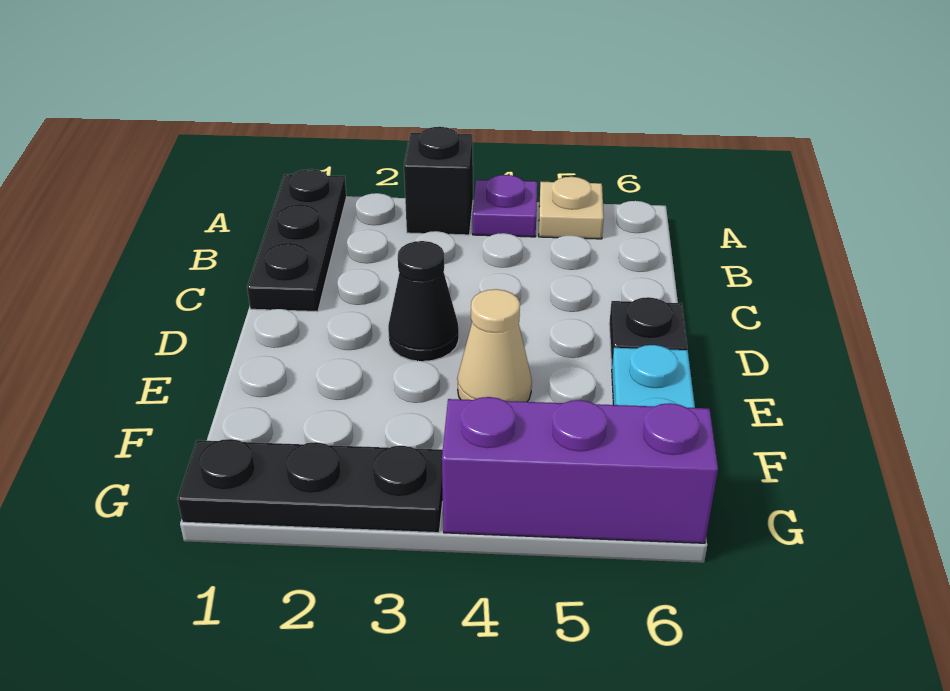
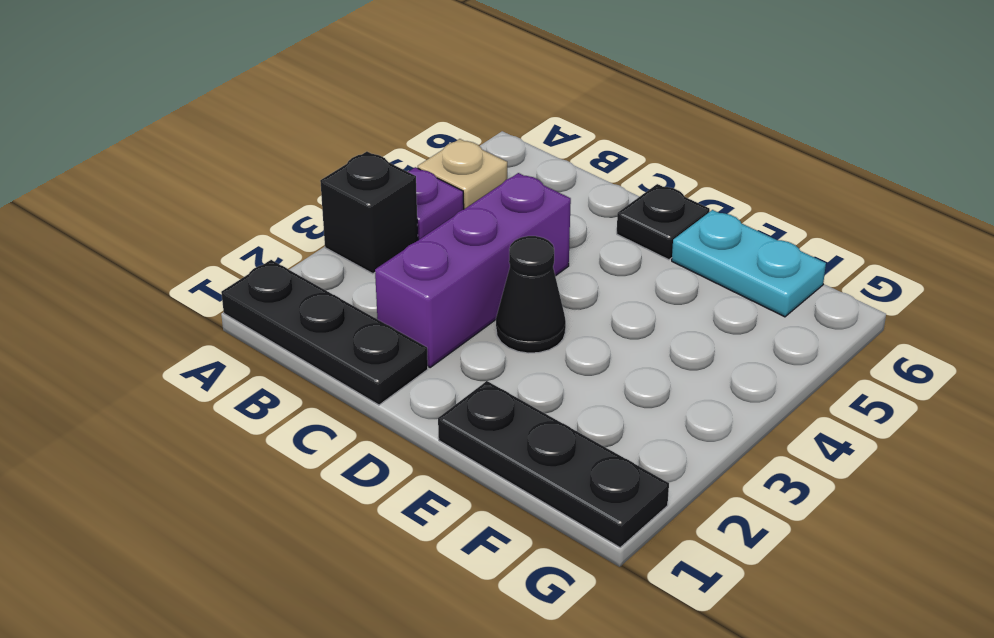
tan cone E4 level 1 -> none
black plate G1:G3 level 1 -> black plate E1:G1 level 1
purple brick G4:G6 level 1 -> purple brick C2:C4 level 1

